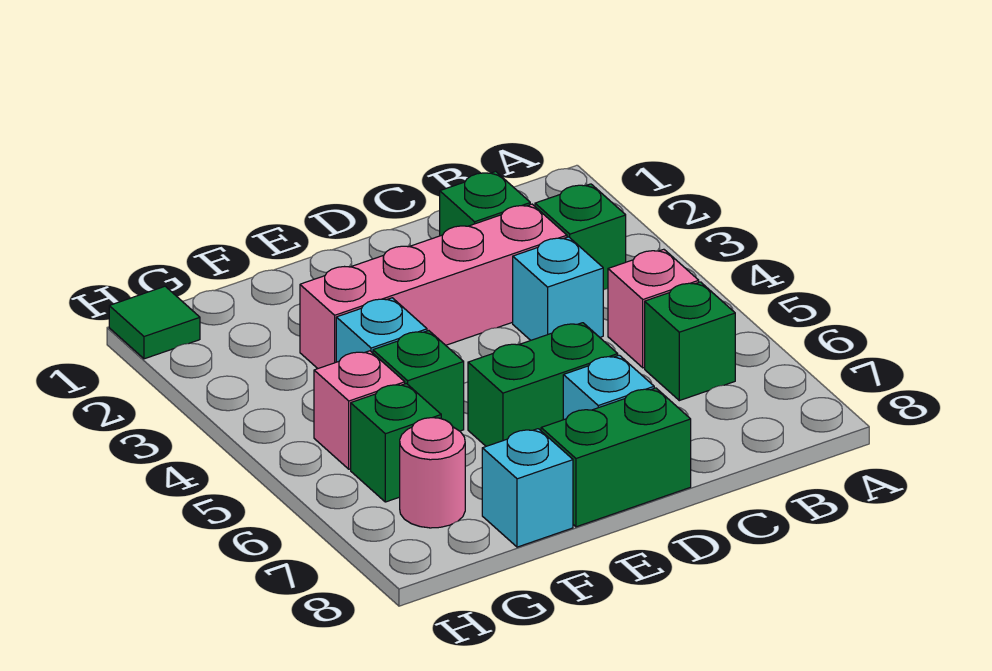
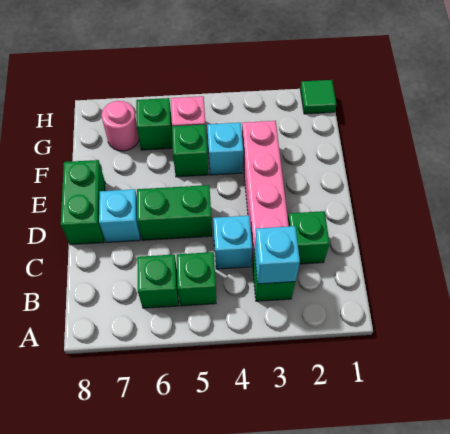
pink brick B5 level 1 -> green brick B5 level 1
green brick D6:E6 level 1 -> green brick D5:D6 level 1
cyan brick F8 level 1 -> cyan brick B3 level 2

